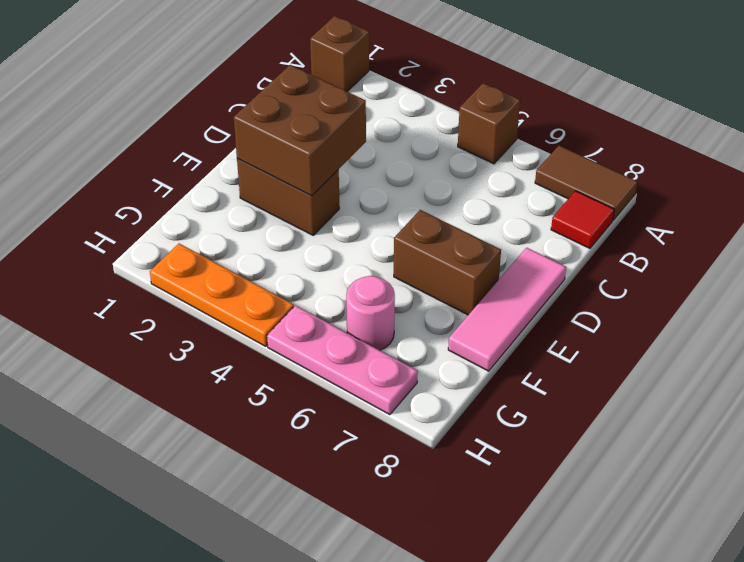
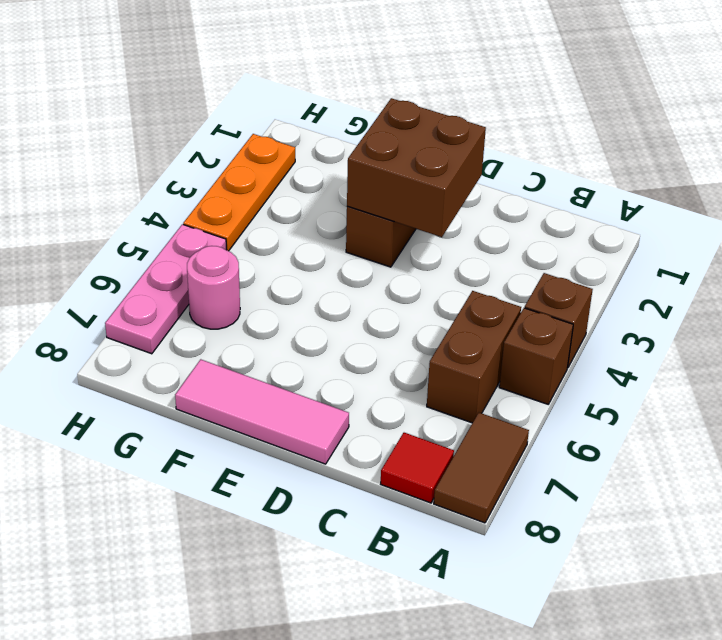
brown brick A1 level 1 -> brown brick A4 level 1
brown brick E6:E7 level 1 -> brown brick B5:B6 level 1

